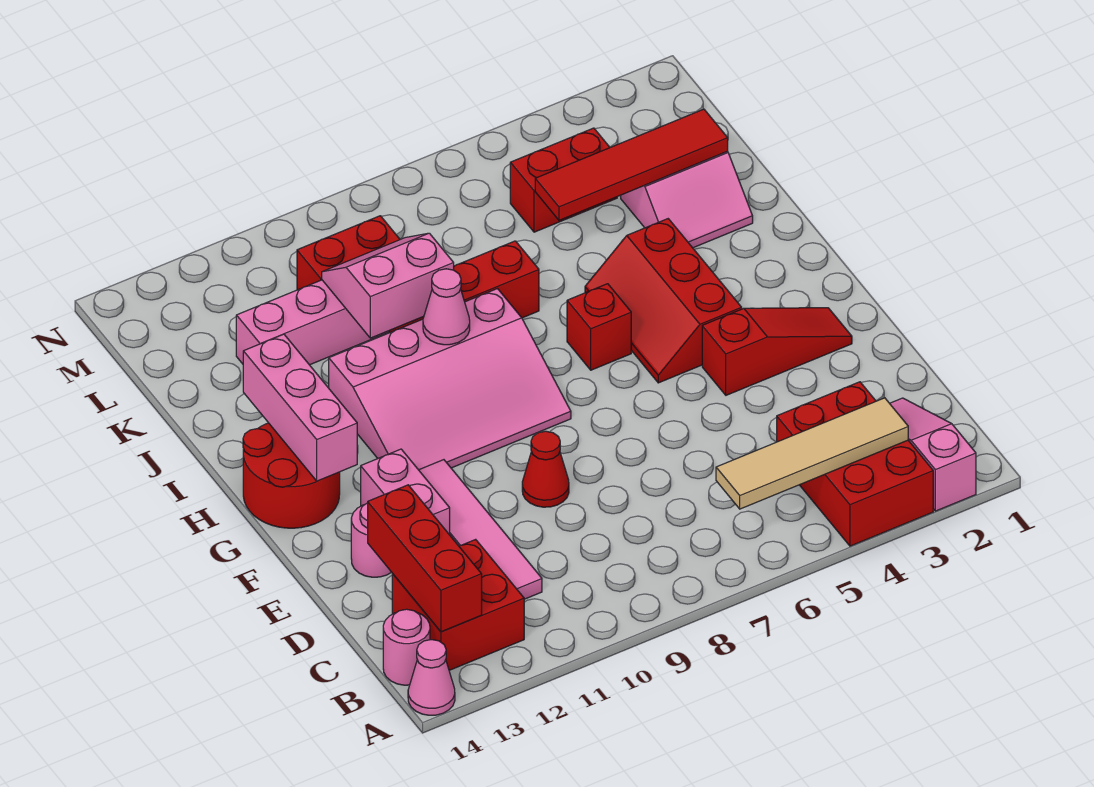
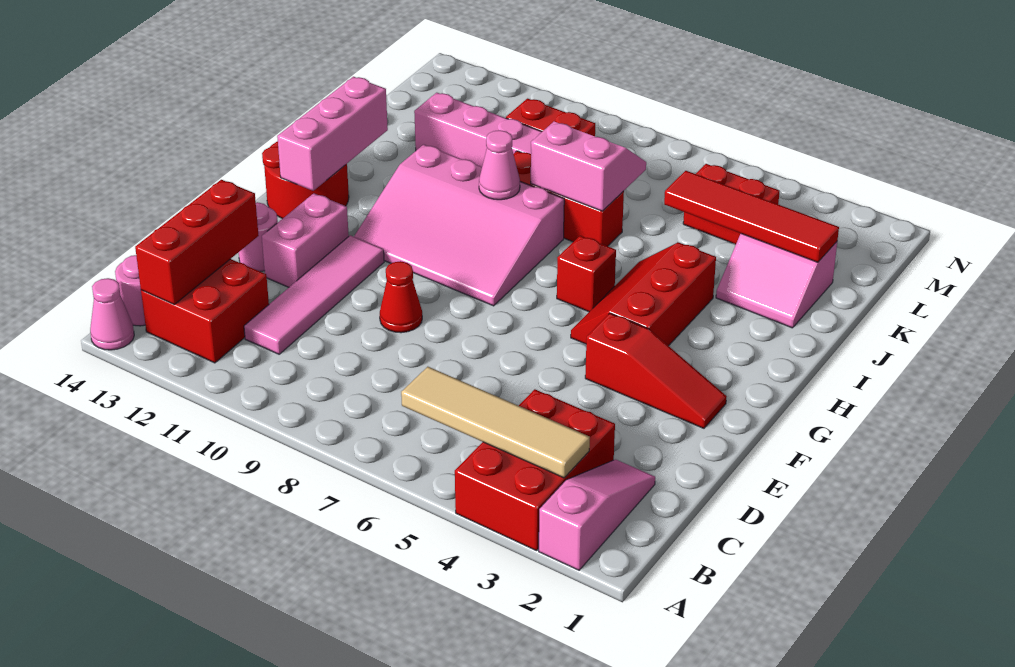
pink slope J9:K10 level 2 top J -> pink slope J7:K8 level 2 top J

